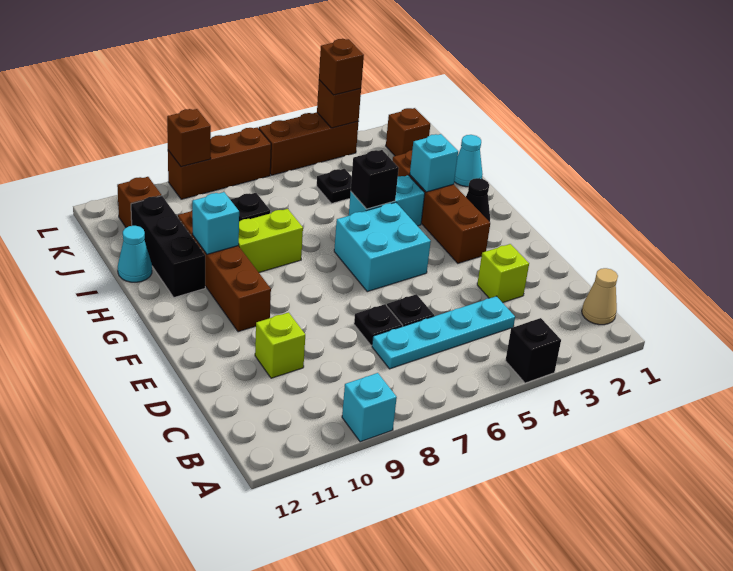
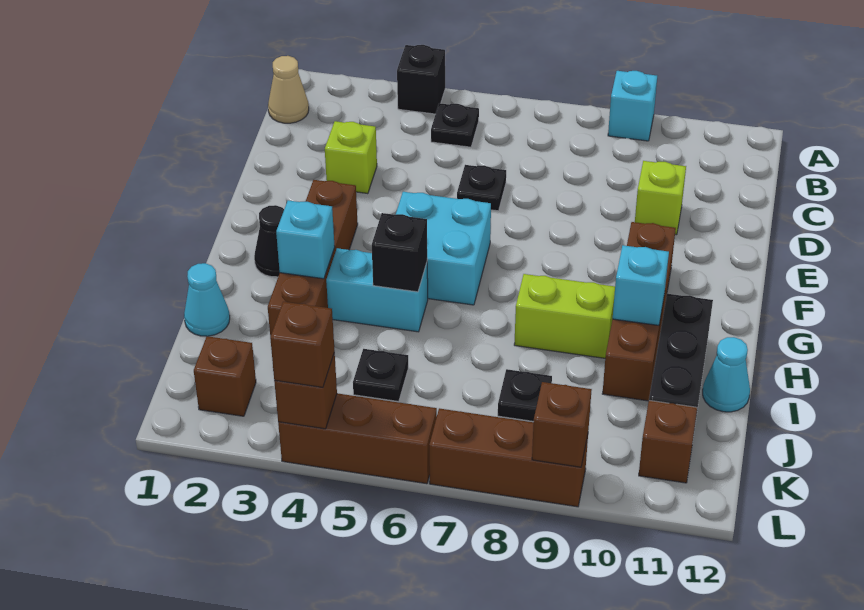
cyan plate C4:C7 level 1 -> none
black plate D7 level 1 -> black plate B5 level 1

